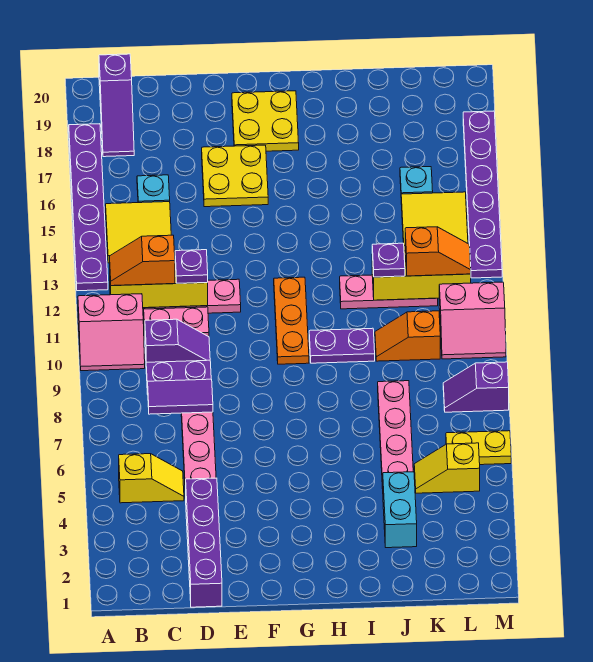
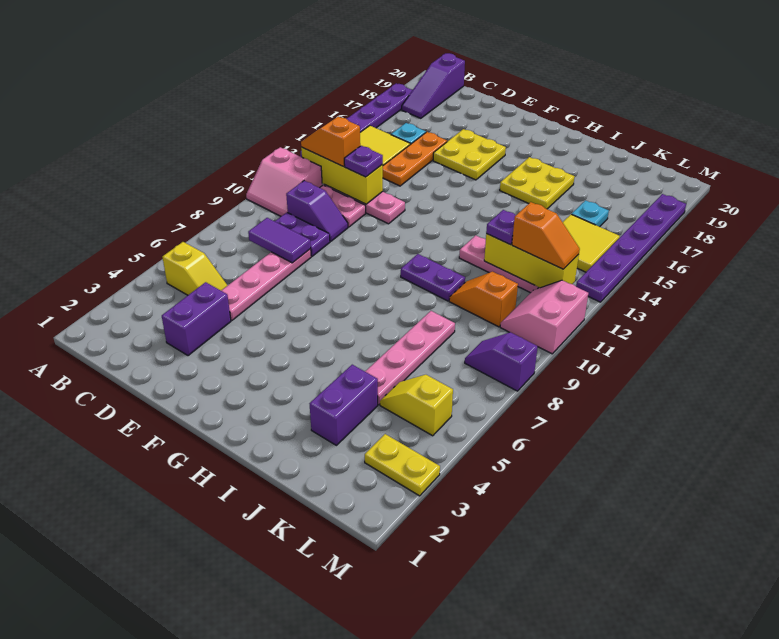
purple brick D1:D4 level 1 -> purple brick D3:D4 level 1
yellow plate F18:G19 level 1 -> yellow plate H16:I17 level 1
orange plate G10:G12 level 1 -> orange plate D14:D16 level 1
cyan brick J3:J4 level 1 -> purple brick J3:J4 level 1
yellow plate L6:M6 level 1 -> yellow plate L3:M3 level 1
pink slope L10:M11 level 1 top 11 -> pink slope L10:M11 level 1 top M

